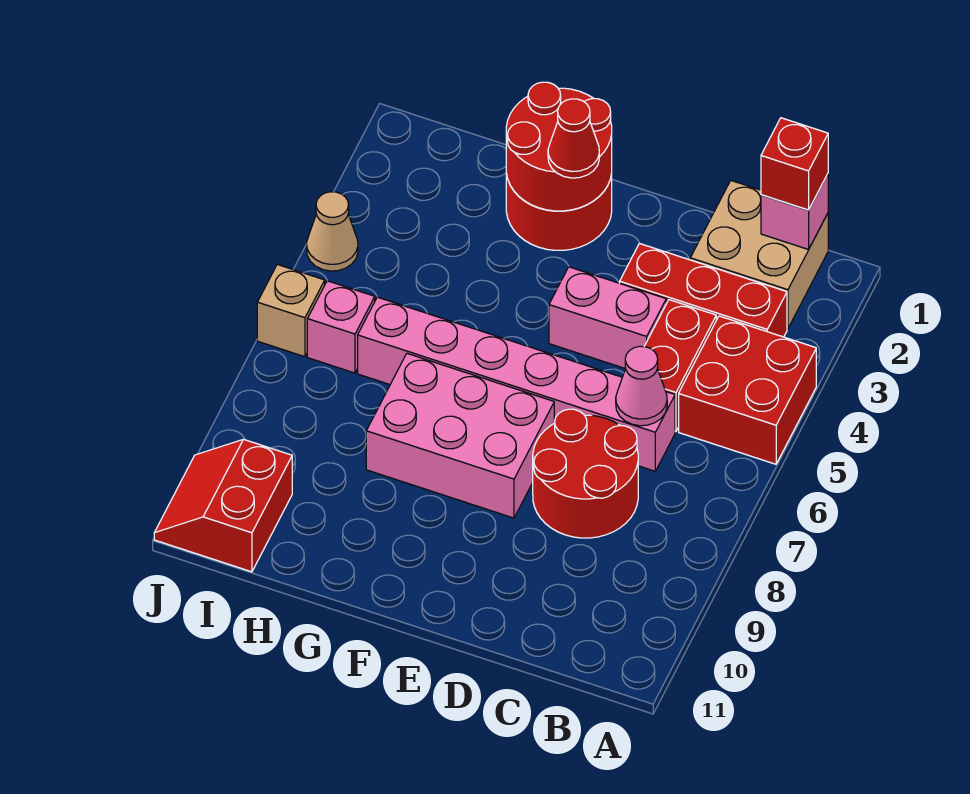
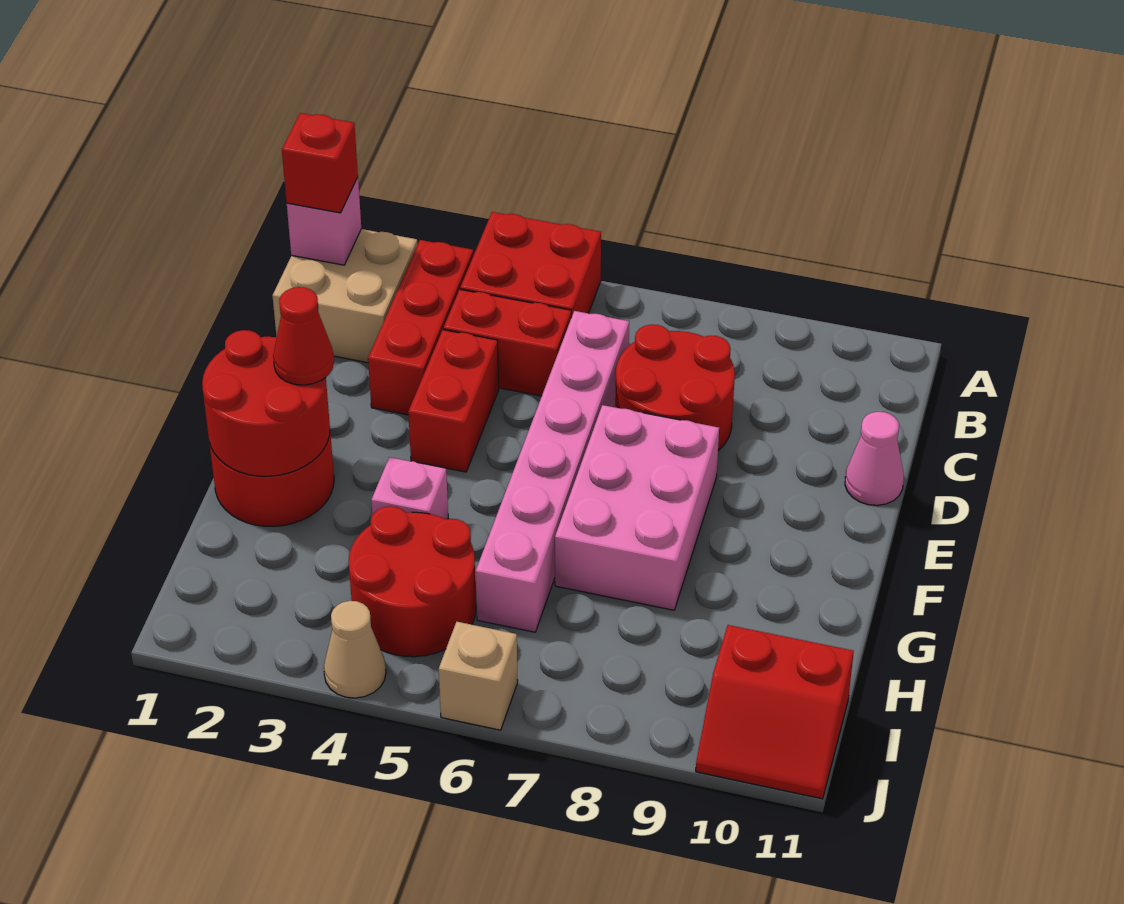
pink cone C6 level 2 -> pink cone D11 level 1
pink brick D4:E4 level 1 -> red brick D4:E4 level 1
none -> red round brick H4:I5 level 1
pink brick I6 level 1 -> pink brick G4 level 1

